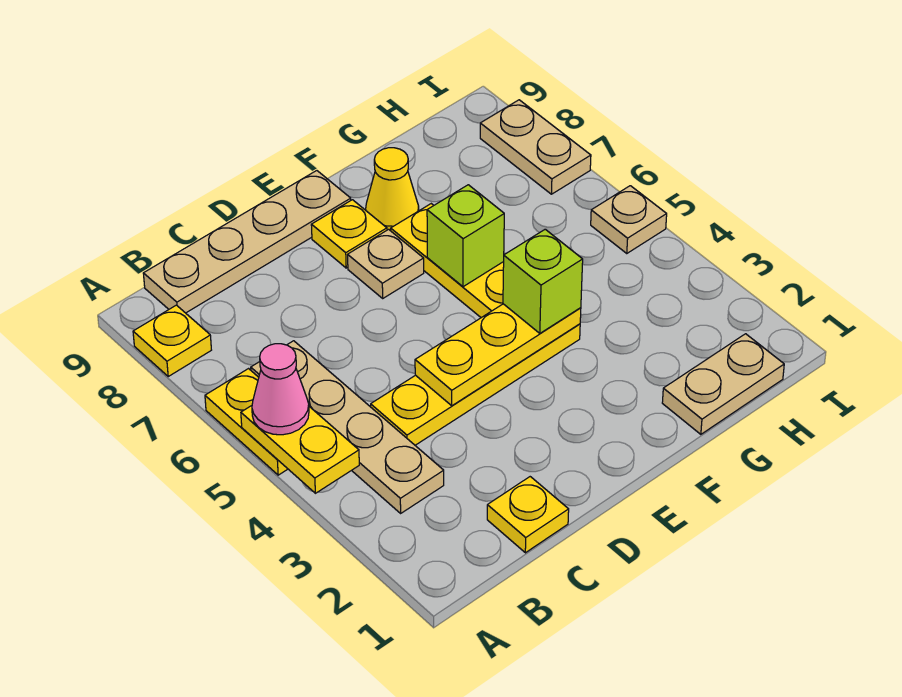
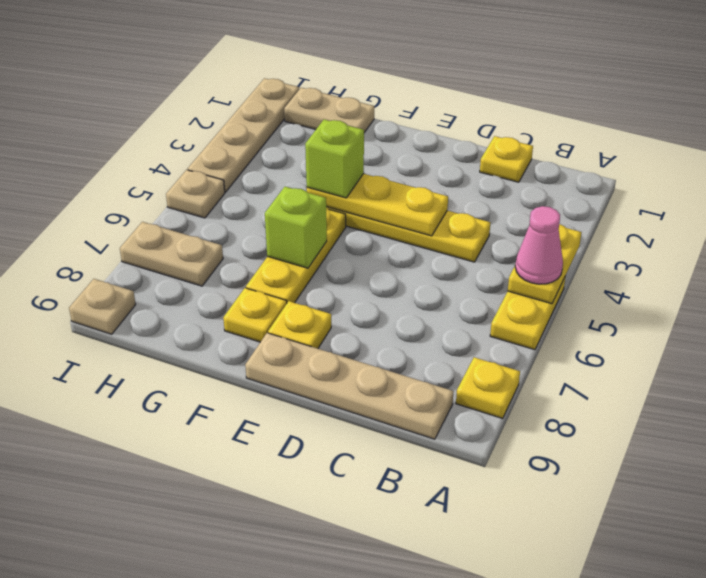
tan plate B3:B6 level 1 -> tan plate I1:I4 level 1
tan plate E7 level 1 -> tan plate I9 level 1
yellow cone F8 level 1 -> yellow plate F8 level 1
tan plate I7:I8 level 1 -> tan plate H7:I7 level 1

